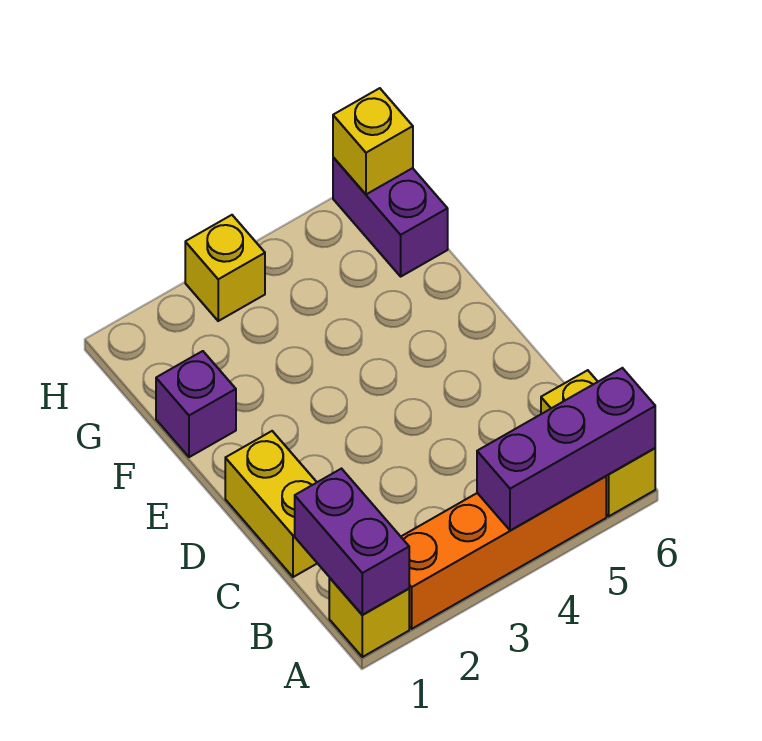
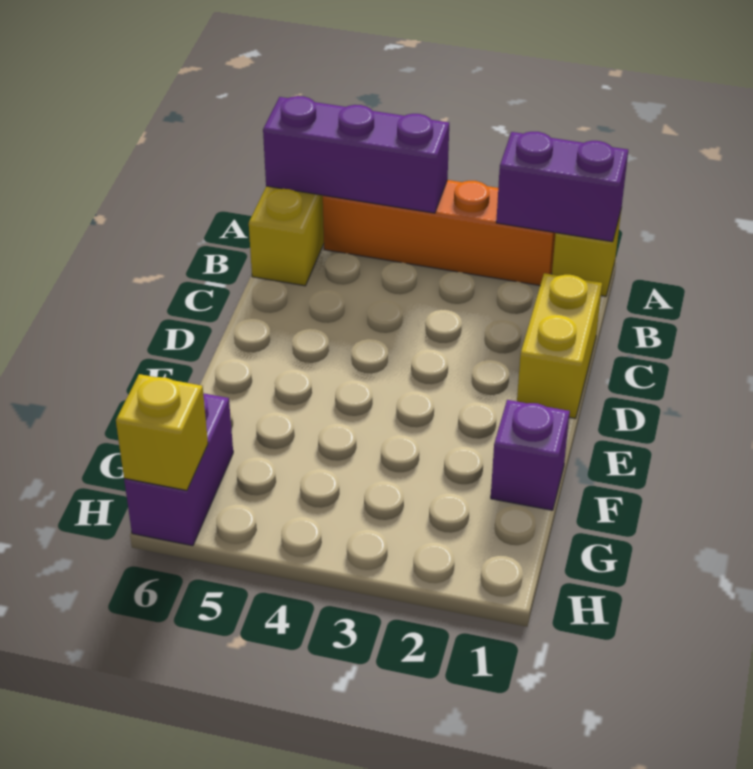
purple brick A1:B1 level 2 -> purple brick A1:A2 level 2
yellow brick H3 level 1 -> none

